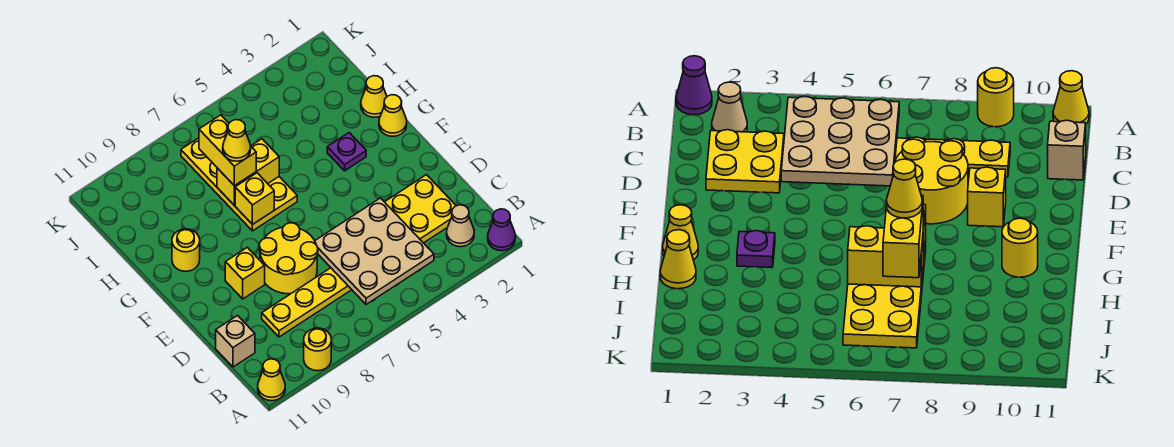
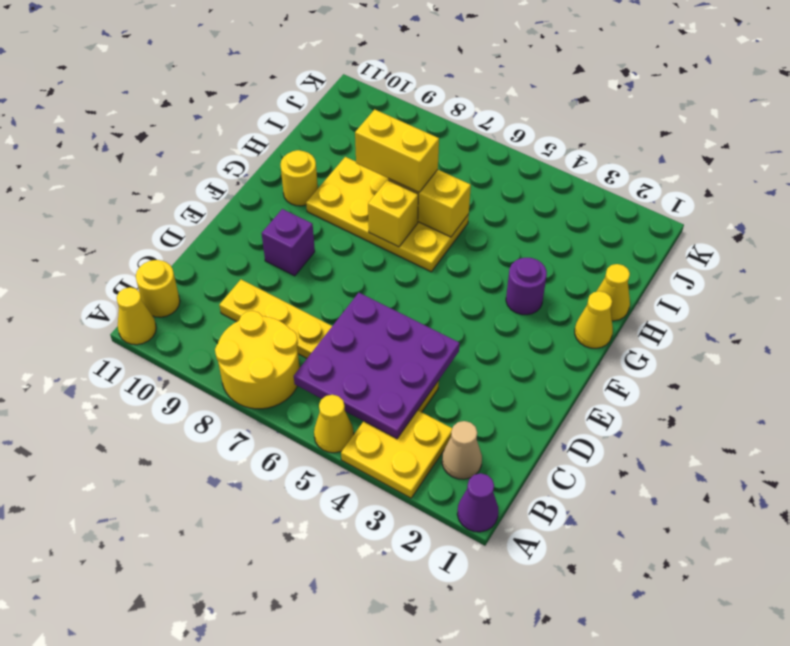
yellow round brick A9 level 1 -> yellow round brick B11 level 1
tan plate B4:D6 level 2 -> purple plate B4:D6 level 2
yellow plate C2:D3 level 1 -> yellow plate A3:B4 level 1
tan brick C11 level 1 -> none
yellow round brick D7:E8 level 1 -> yellow round brick A7:B8 level 1
yellow brick E9 level 1 -> purple brick E9 level 1
purple plate G3 level 1 -> purple round brick G3 level 1
yellow plate G6:J7 level 1 -> yellow plate G6:H9 level 1
yellow brick H7:I7 level 3 -> yellow brick H7:H8 level 3
yellow cone H7 level 4 -> yellow cone A5 level 1

